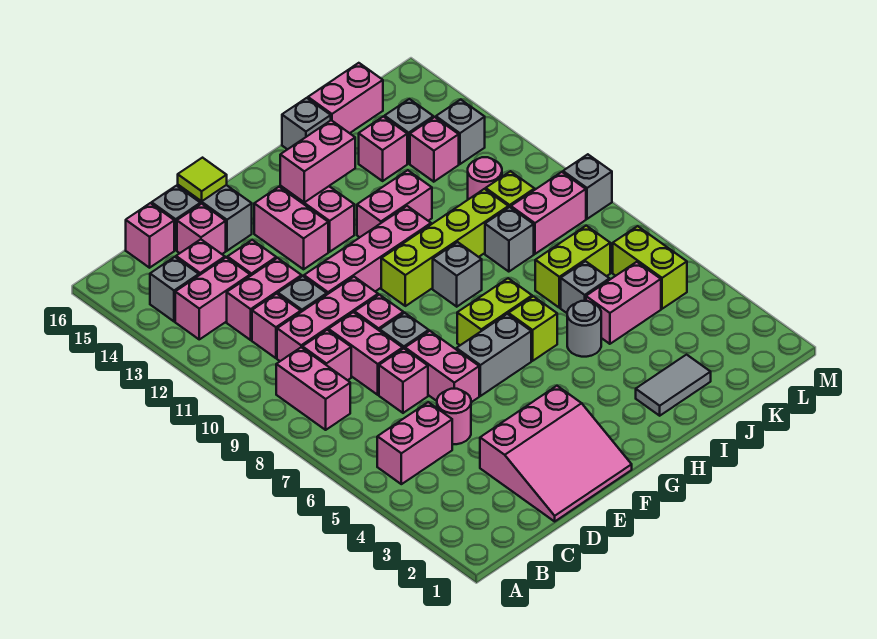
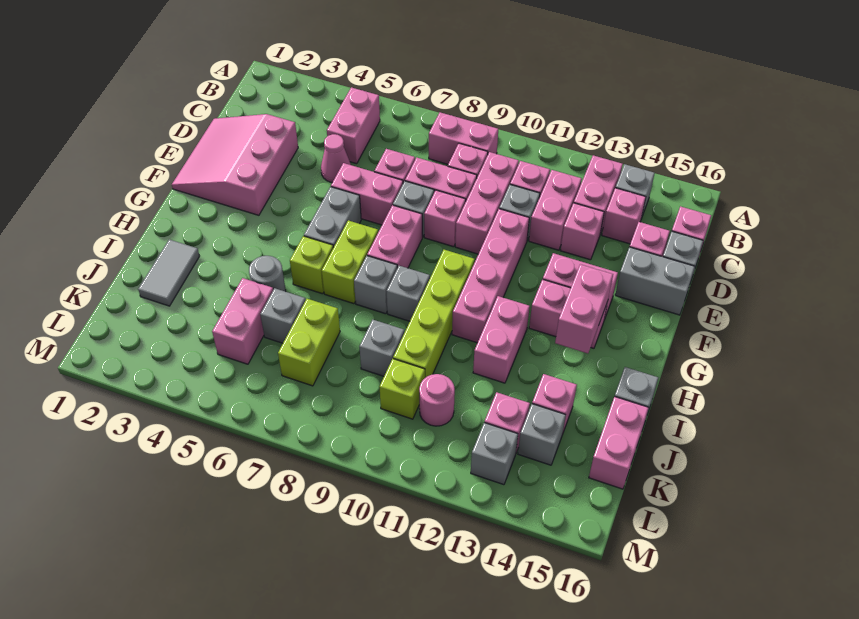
pink round brick D5 level 1 -> pink cone D5 level 1
lime tile E16 level 2 -> none
pink brick K9:L9 level 1 -> pink brick F8:G8 level 1
lime brick L5:L6 level 1 -> none
grey brick M9 level 1 -> grey brick H8 level 1

